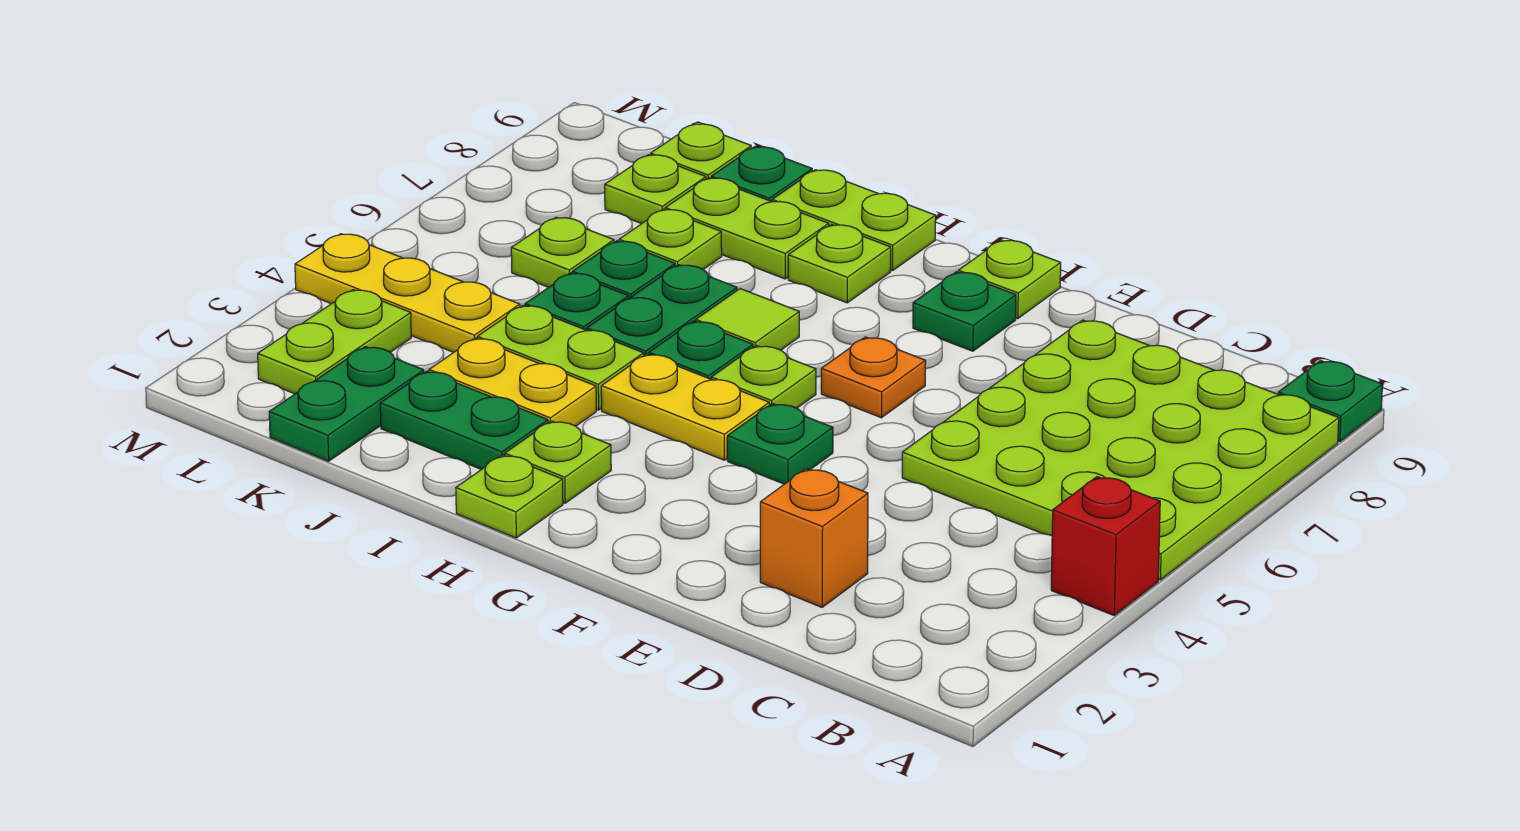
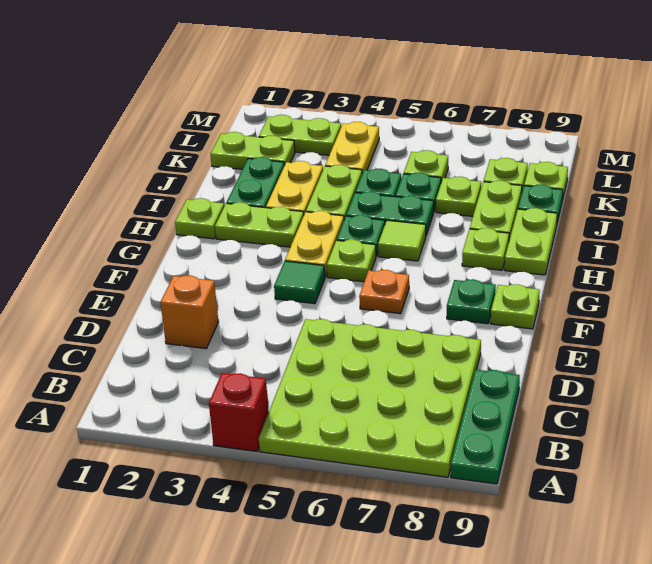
green plate A9 level 1 -> green plate A9:C9 level 1
green plate F4 level 1 -> green tile F4 level 1
lime plate H2 level 1 -> lime plate H2:H3 level 1
green plate K1:K2 level 1 -> lime plate K1:K2 level 1
yellow plate K4:M4 level 1 -> yellow plate K4:L4 level 1

